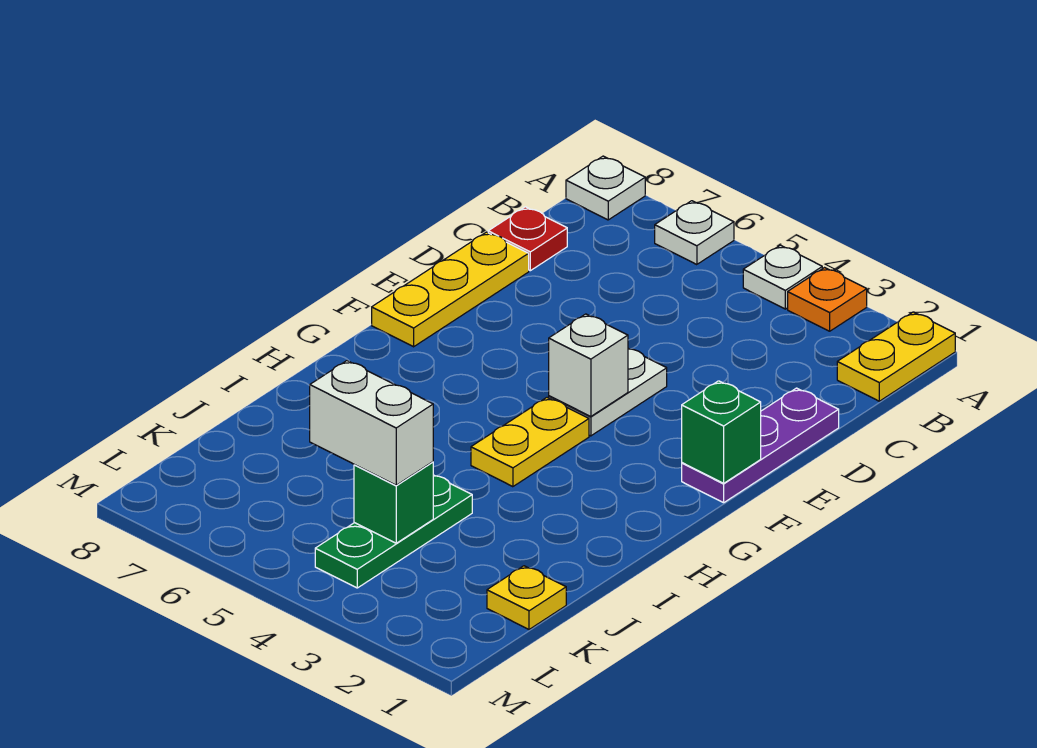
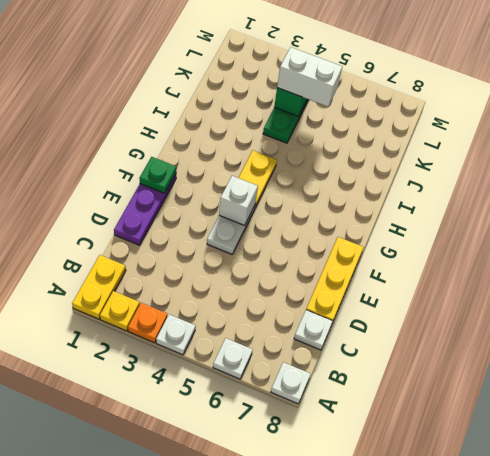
red plate C8 level 1 -> white plate C8 level 1
green brick F1 level 2 -> green plate F1 level 2
yellow plate K1 level 1 -> yellow plate A2 level 1

